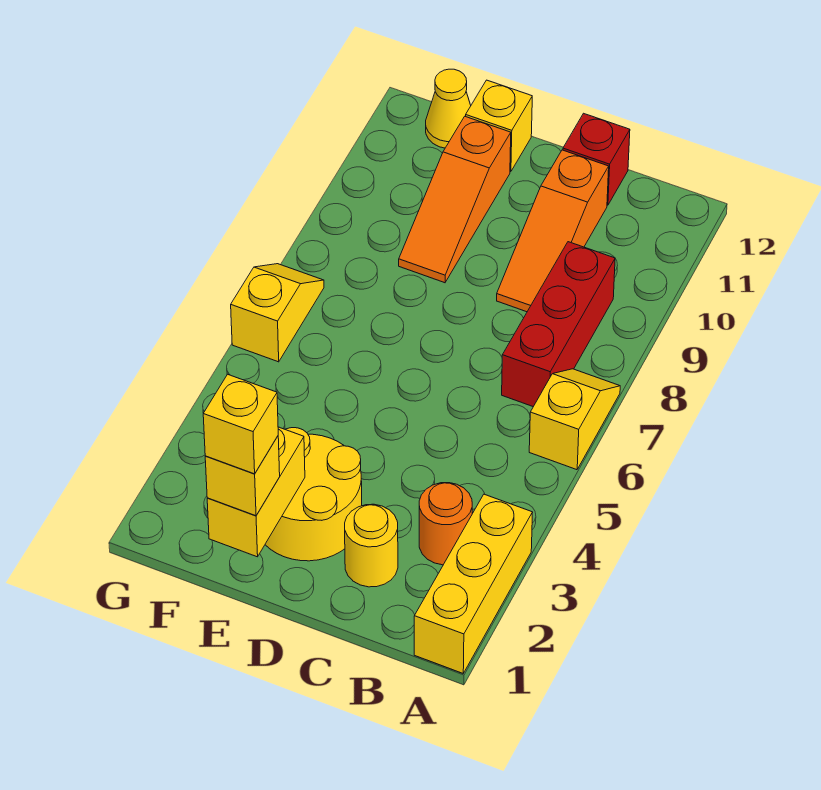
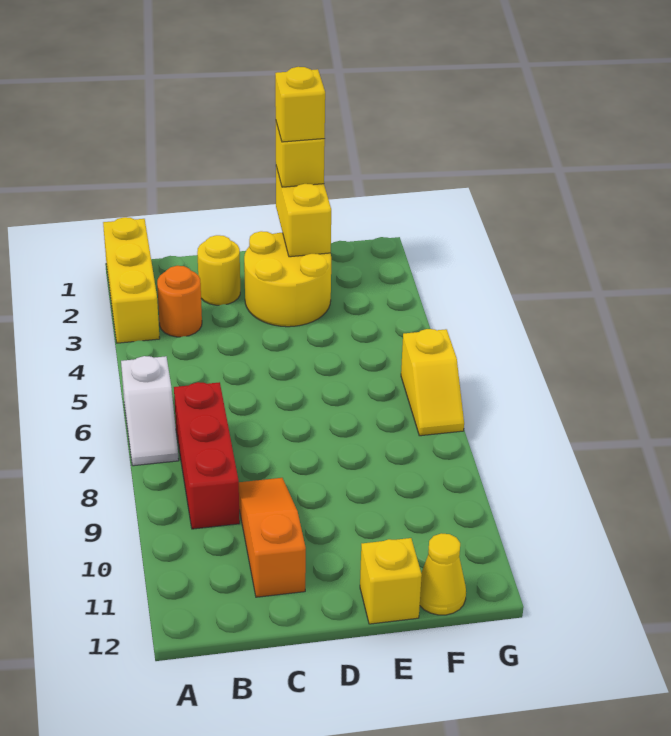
yellow slope A6:A7 level 1 top 6 -> white slope A6:A7 level 1 top 6
red brick C12 level 1 -> none
orange slope E9:E11 level 1 top 11 -> none

